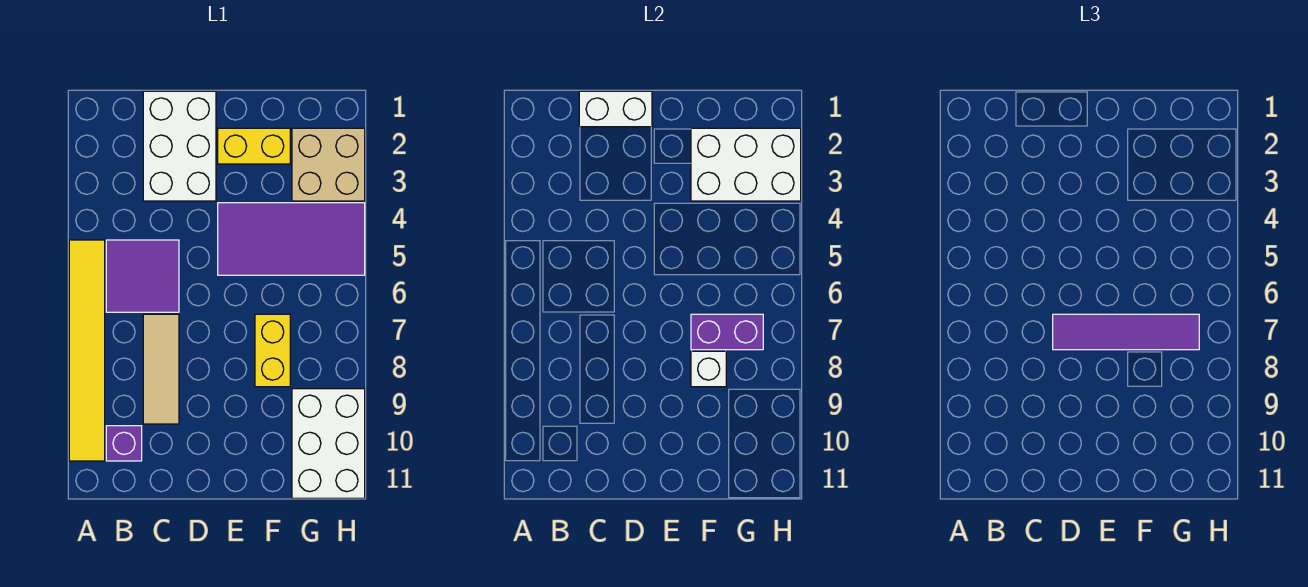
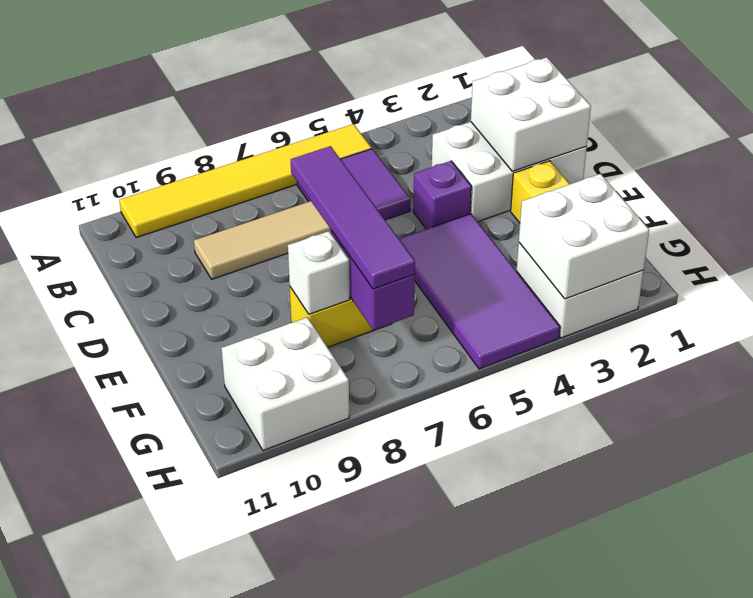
purple brick B10 level 1 -> purple brick D4 level 1
white brick C1:D1 level 2 -> white brick C1:D2 level 2
white brick F2:H3 level 2 -> white brick G2:H3 level 2
tan brick G2:H3 level 1 -> white brick G2:H3 level 1
white brick G9:H11 level 1 -> white brick G9:H10 level 1

